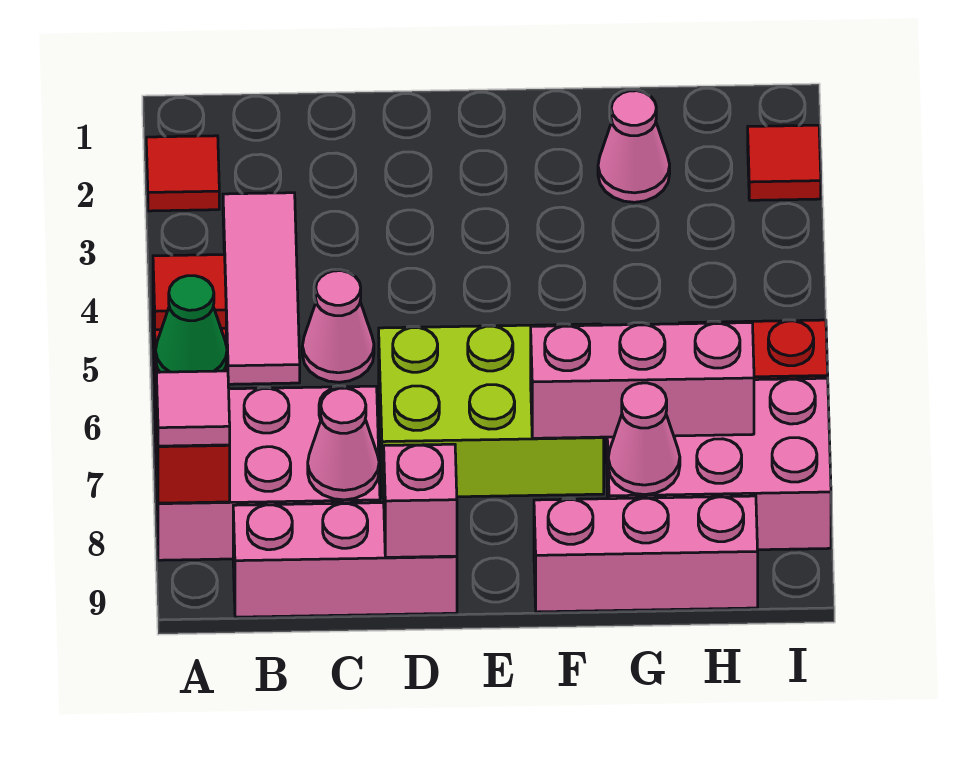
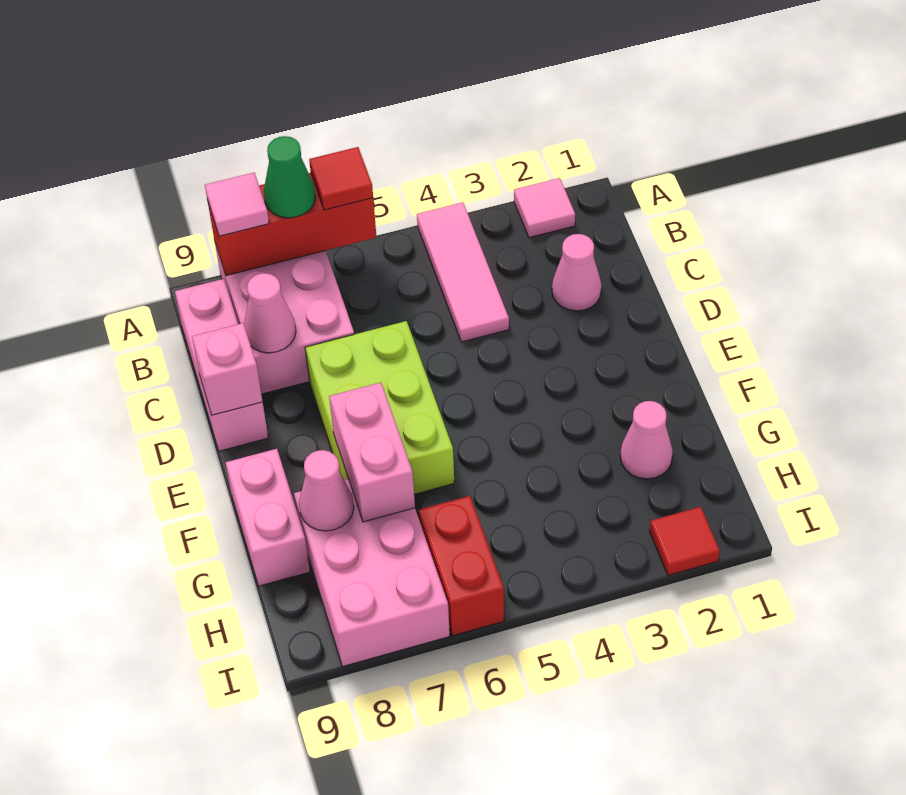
red tile A2 level 1 -> pink tile A2 level 1
pink tile B3:B5 level 1 -> pink tile A4:C4 level 1
pink cone C5 level 1 -> pink cone C2 level 1
pink brick F7:H7 level 2 -> pink brick F7:G7 level 2
pink brick F9:H9 level 1 -> pink brick F9:G9 level 1

